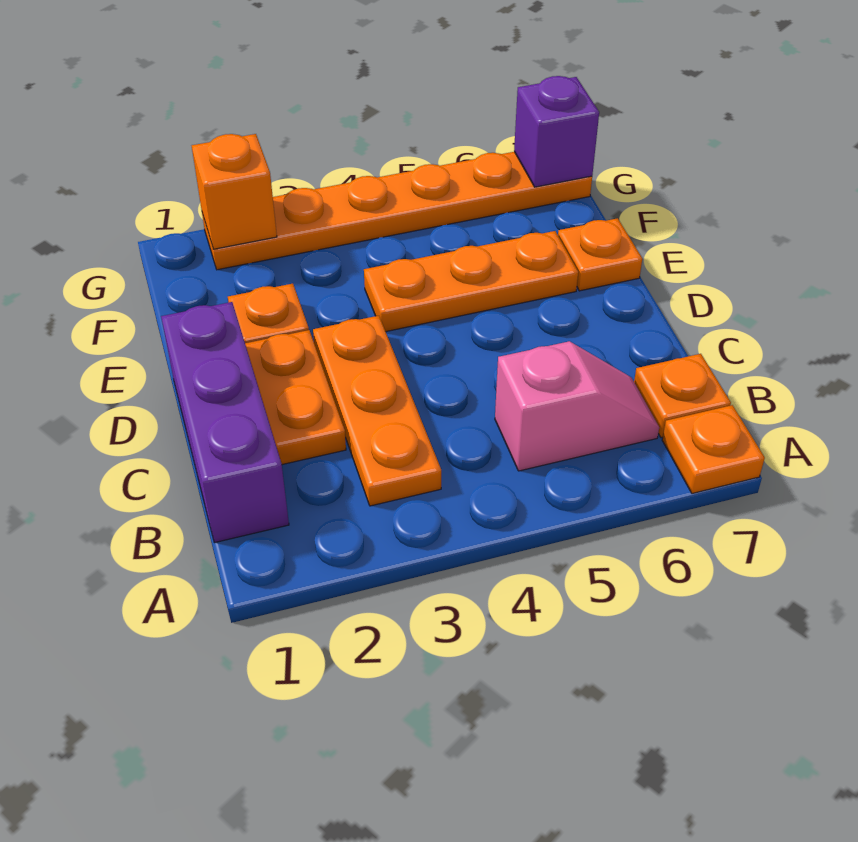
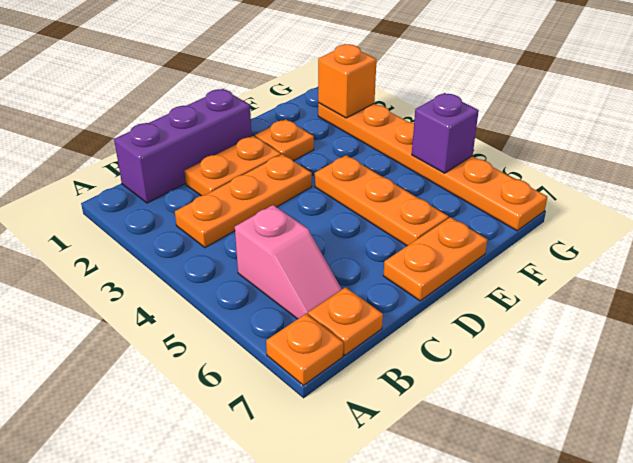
orange plate E7 level 1 -> orange plate D7:E7 level 1
purple brick G7 level 2 -> purple brick G5 level 2

